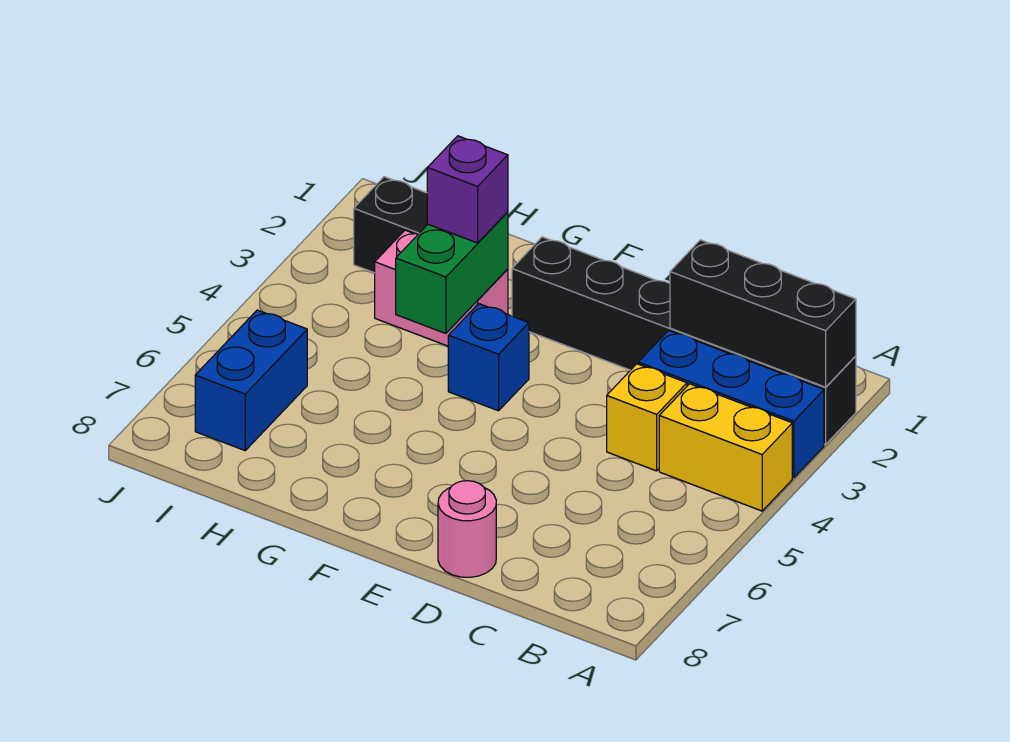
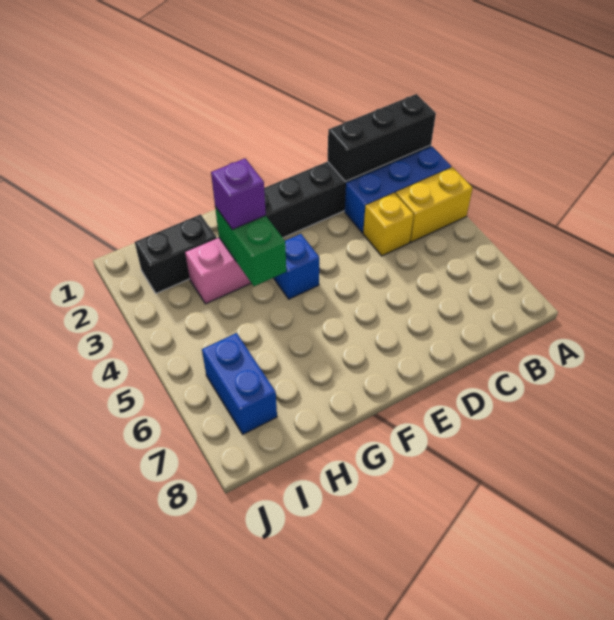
pink round brick D8 level 1 -> none

